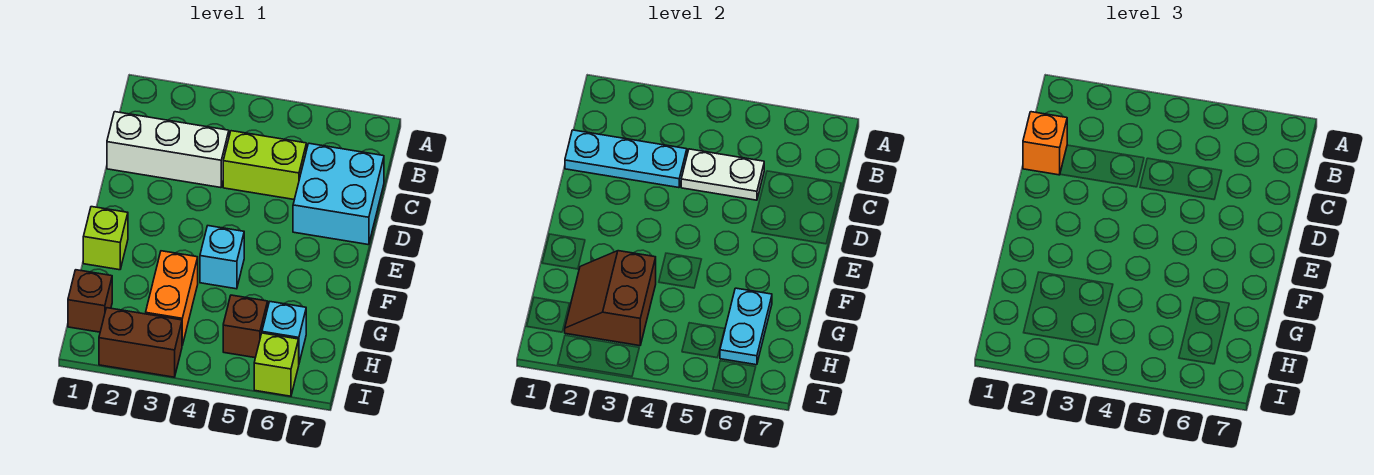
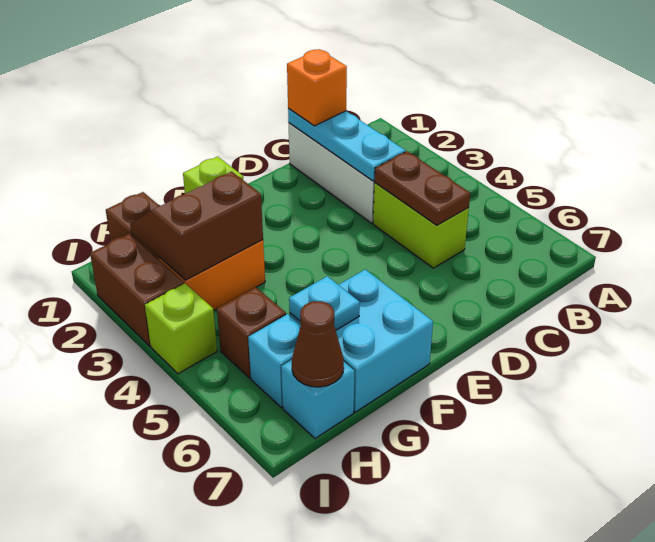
white plate C4:C5 level 2 -> brown plate C4:C5 level 2
cyan brick C6:D7 level 1 -> cyan brick F6:G7 level 1
cyan brick F4 level 1 -> cyan brick H7 level 1
cyan plate G6:H6 level 2 -> cyan plate G6 level 2
none -> brown cone H7 level 2
lime brick I6 level 1 -> lime brick I4 level 1

